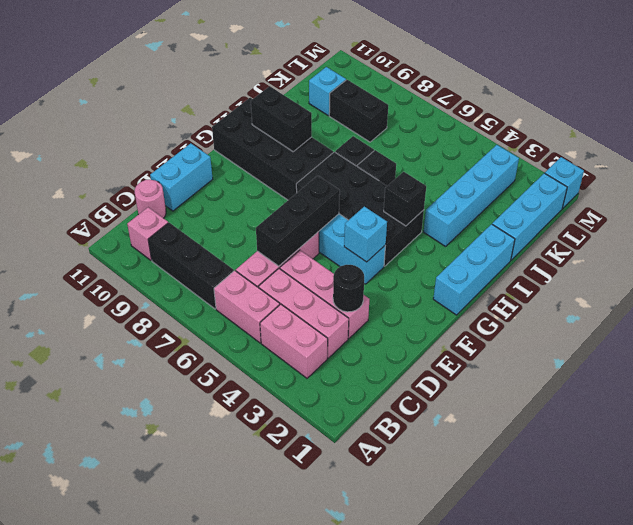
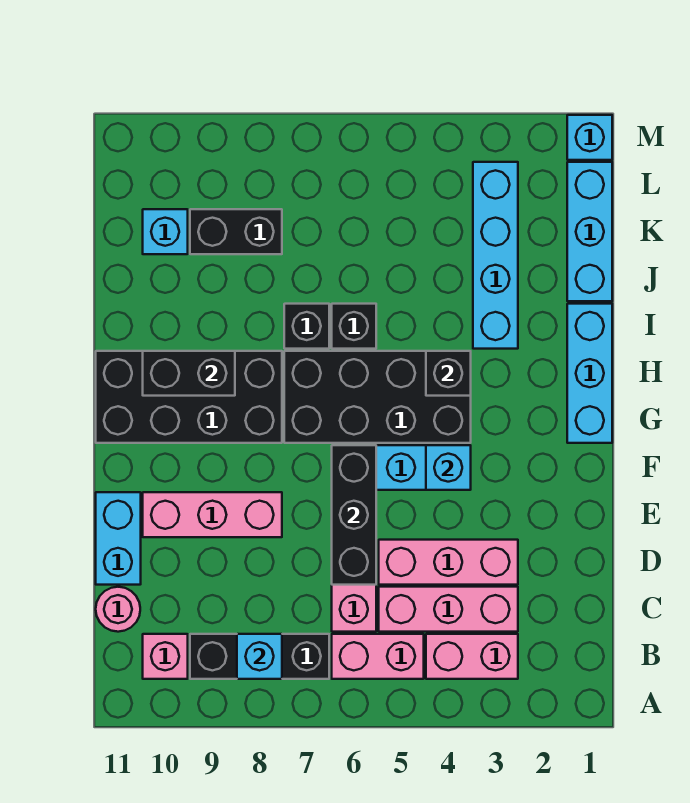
none -> cyan brick B8 level 2
black round brick D3 level 2 -> none
none -> pink brick E8:E10 level 1

